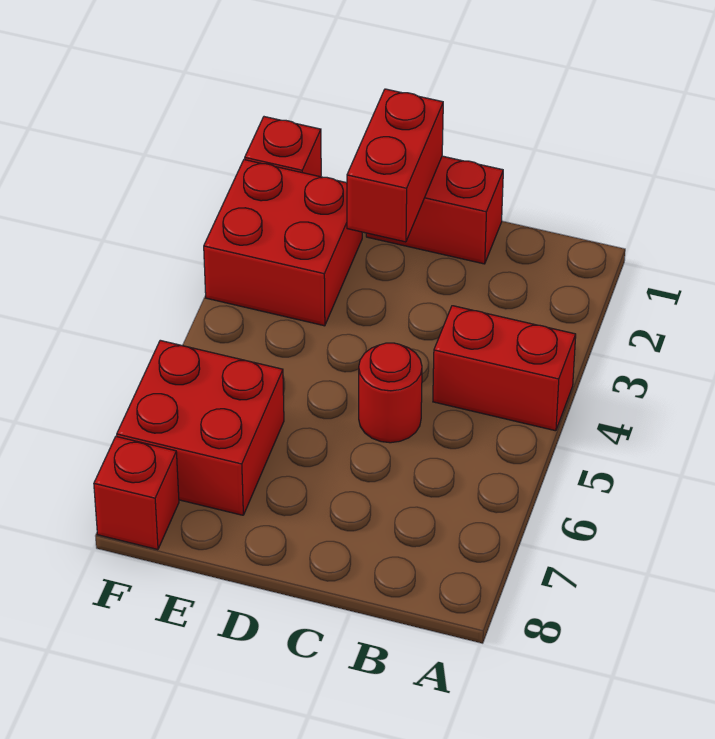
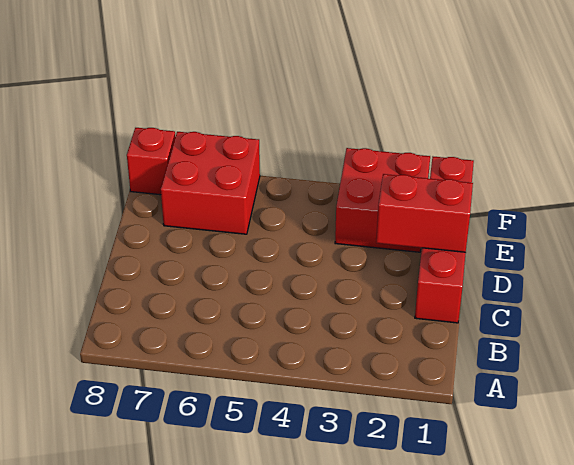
red brick A4:B4 level 1 -> none
red round brick C5 level 1 -> none

